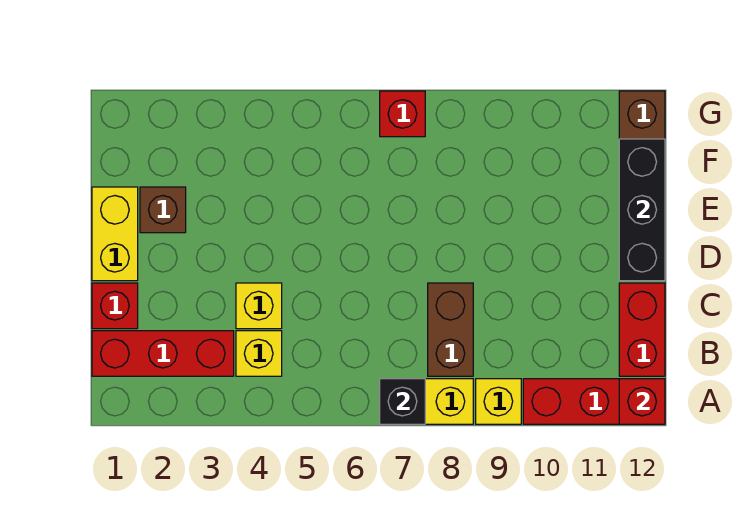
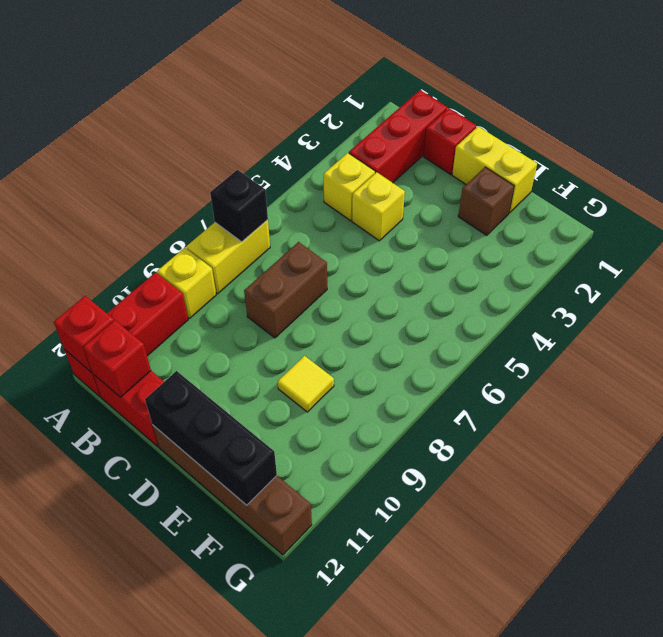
brown brick B8:C8 level 1 -> brown brick C7:C8 level 1
none -> yellow tile E9 level 1
red brick G7 level 1 -> red brick B12 level 2

